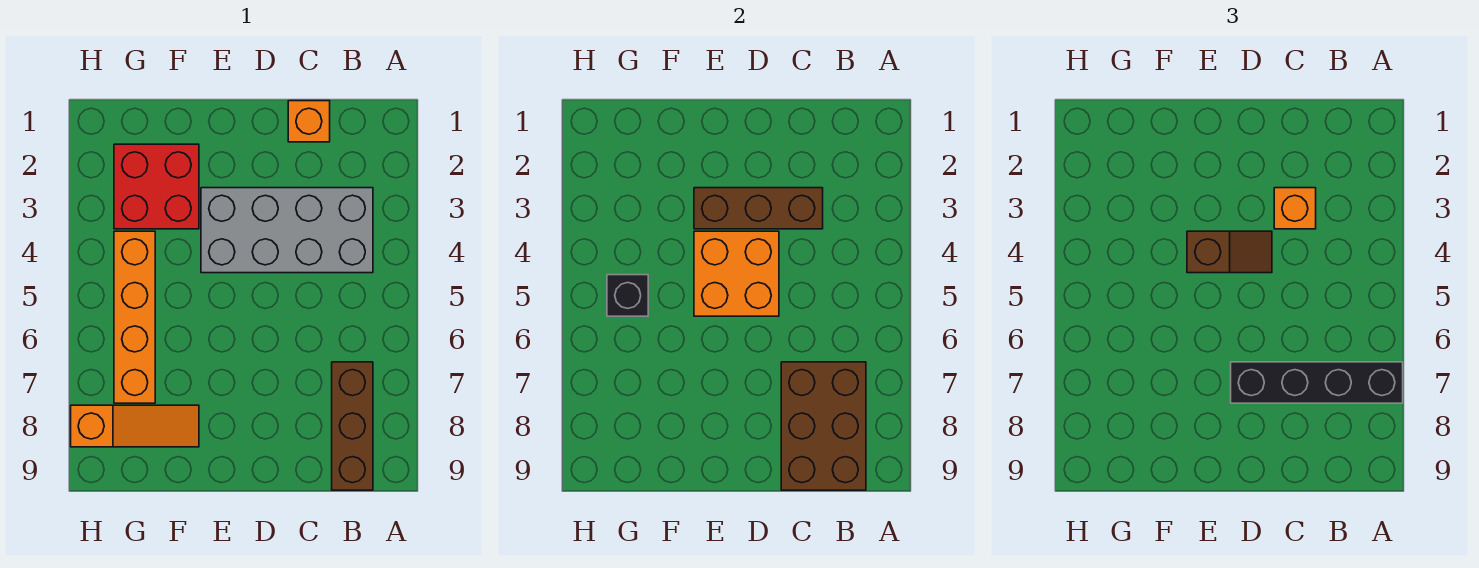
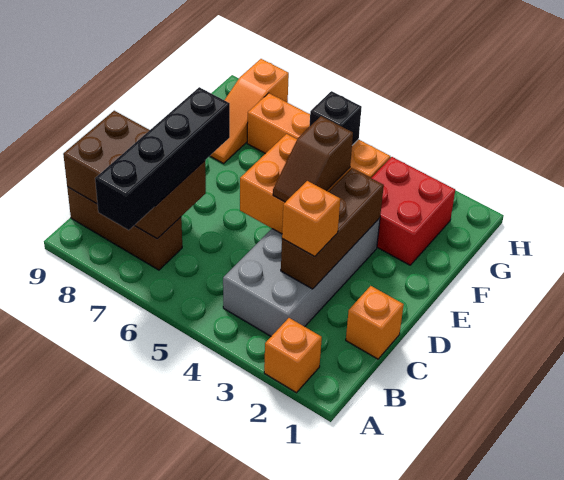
none -> orange brick A2 level 1

